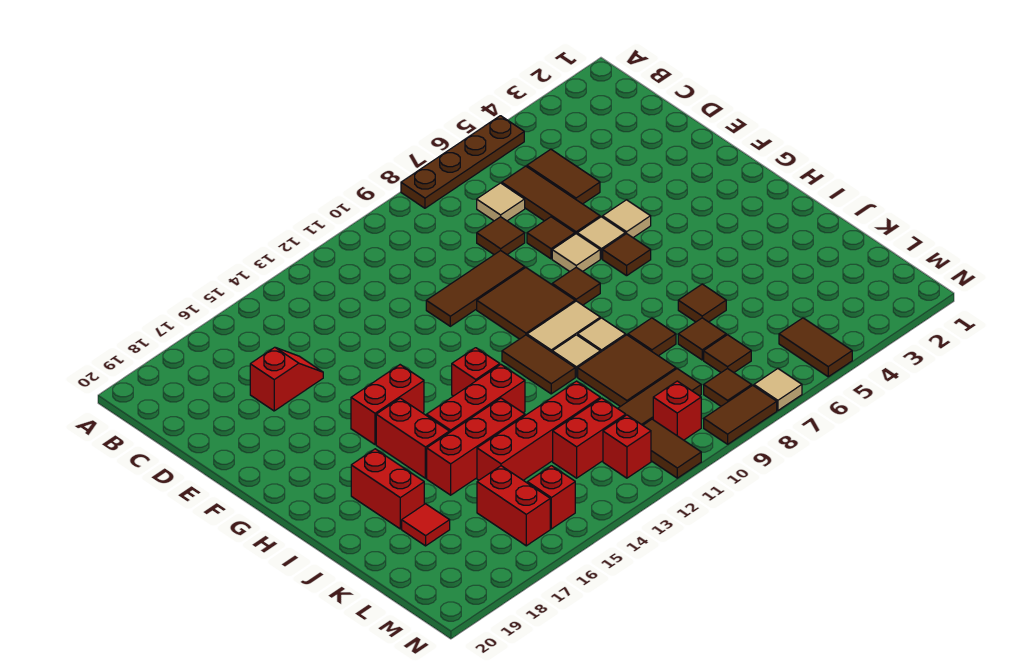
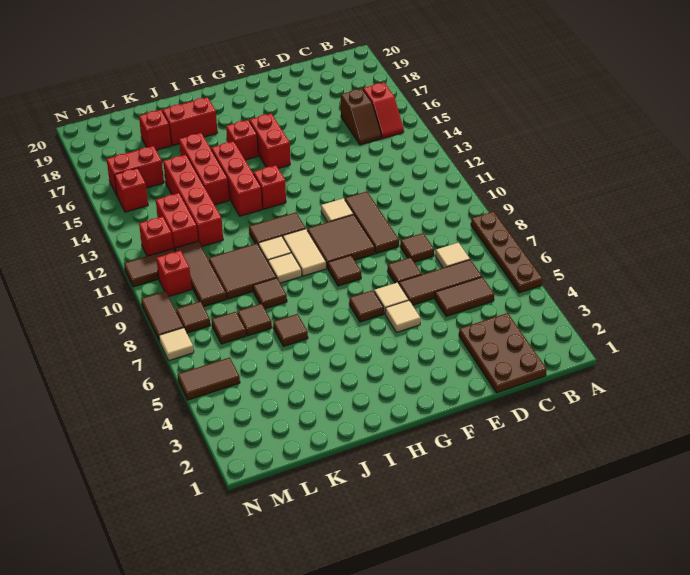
none -> brown plate C1:D3 level 1
none -> brown slope C15:C16 level 1 top 16
red slope D16:D17 level 1 top 17 -> red slope B15:B16 level 1 top 16
tan tile F7 level 1 -> tan tile F11 level 1
red brick H16:I16 level 1 -> red brick H16 level 1
red tile K18 level 1 -> red brick K18 level 1

